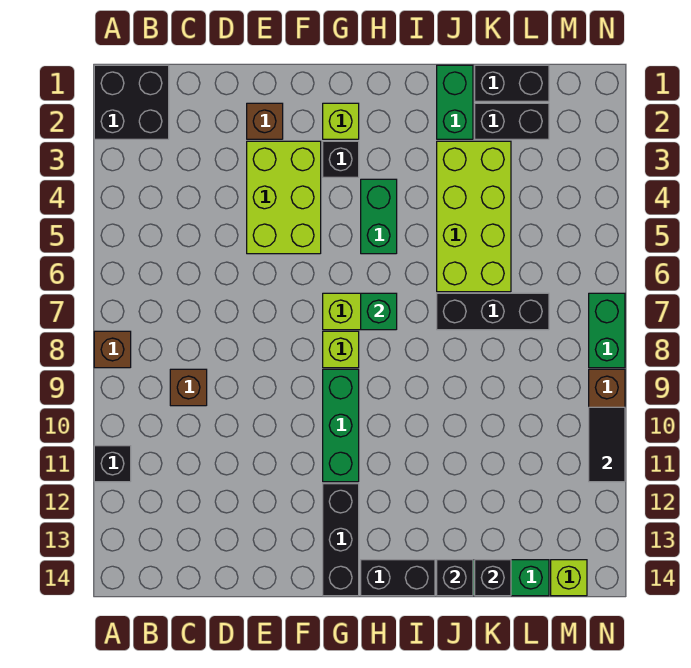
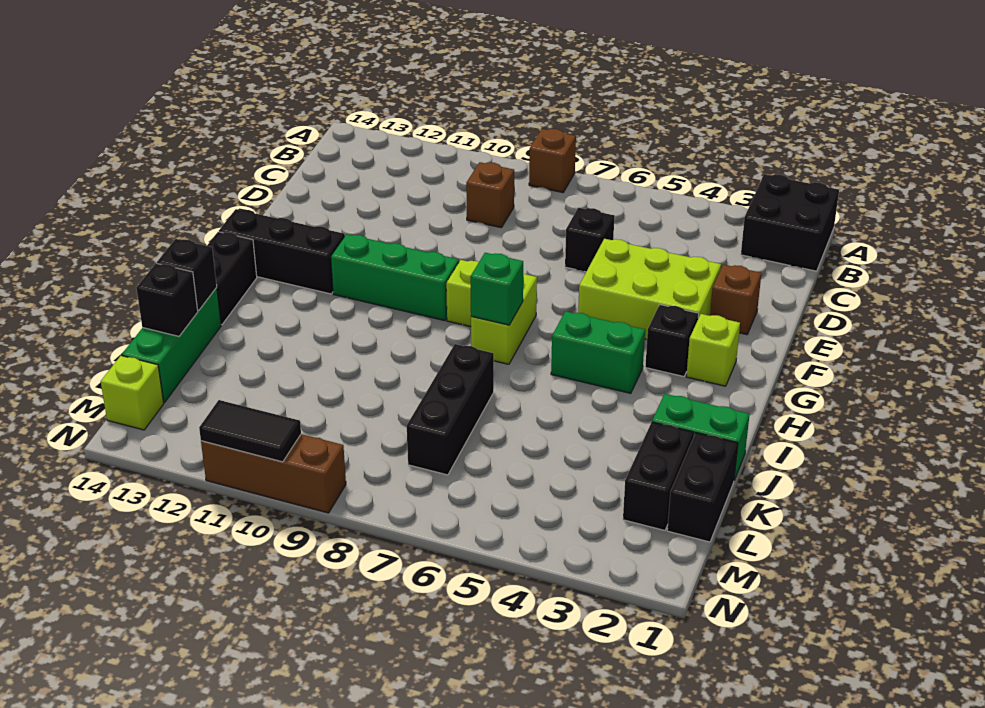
black brick A11 level 1 -> black brick D6 level 1
lime brick J3:K6 level 1 -> none
green brick N7:N8 level 1 -> none

